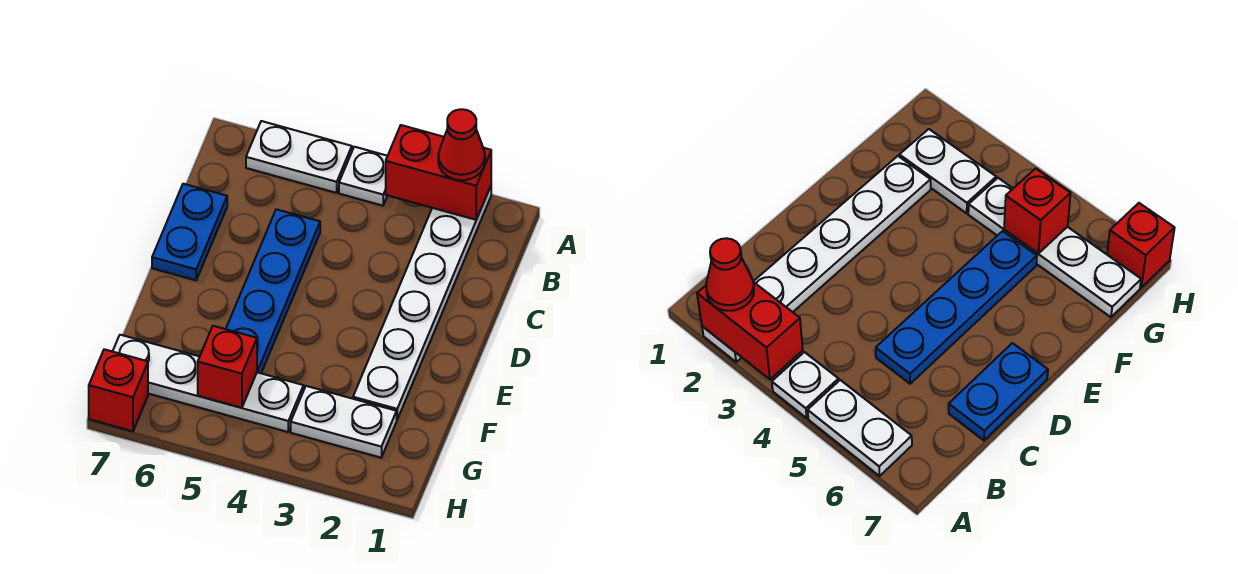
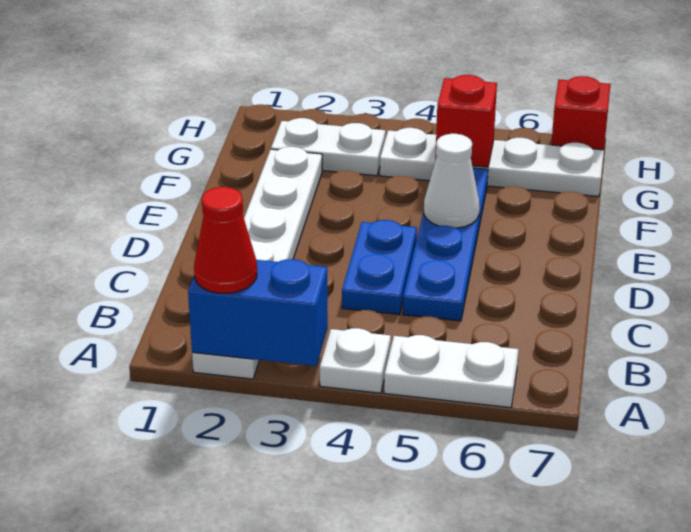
red brick A2:A3 level 2 -> blue brick A2:A3 level 2
blue plate C7:D7 level 1 -> blue plate C4:D4 level 1
none -> white cone E5 level 2

